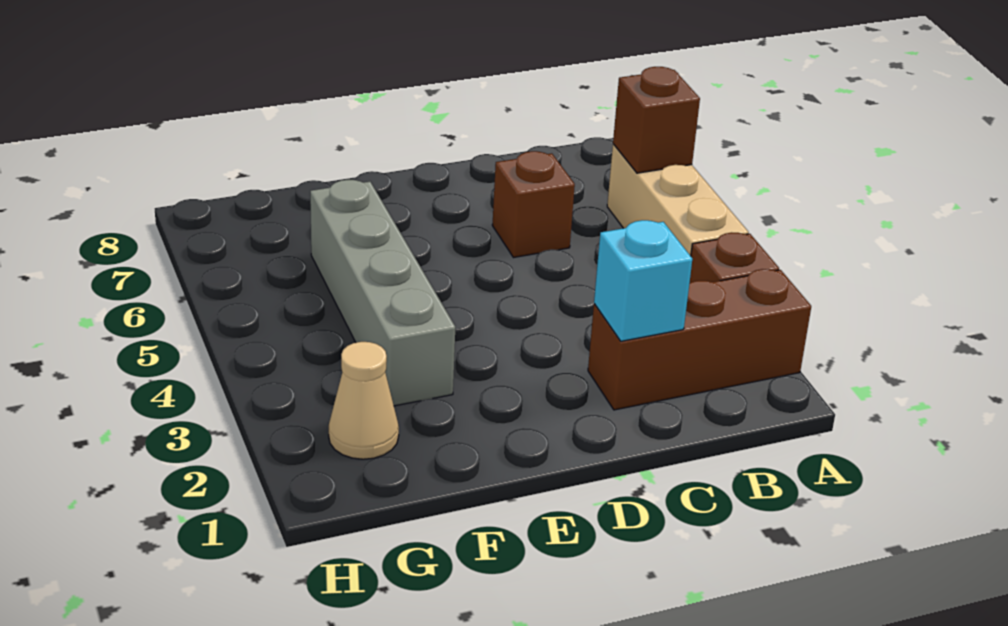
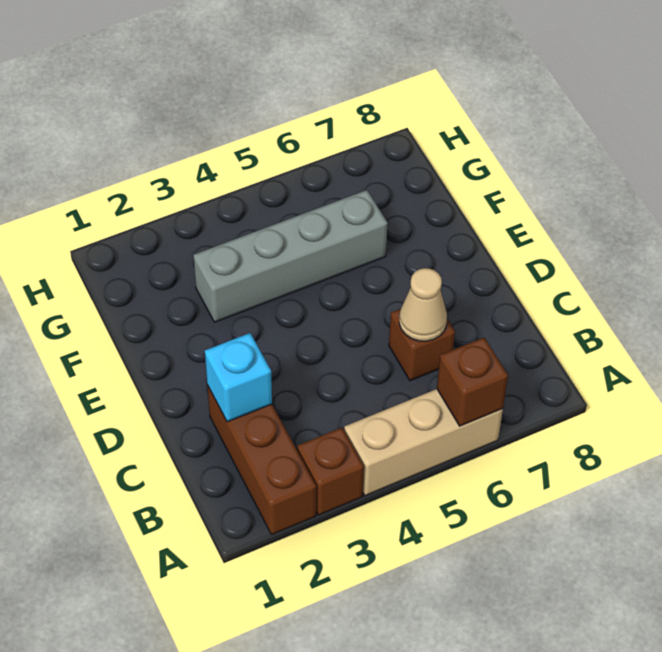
tan cone G2 level 1 -> tan cone C6 level 2

